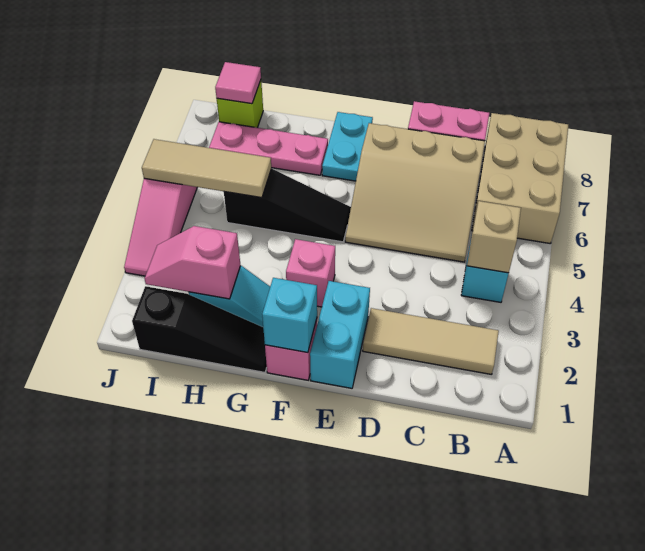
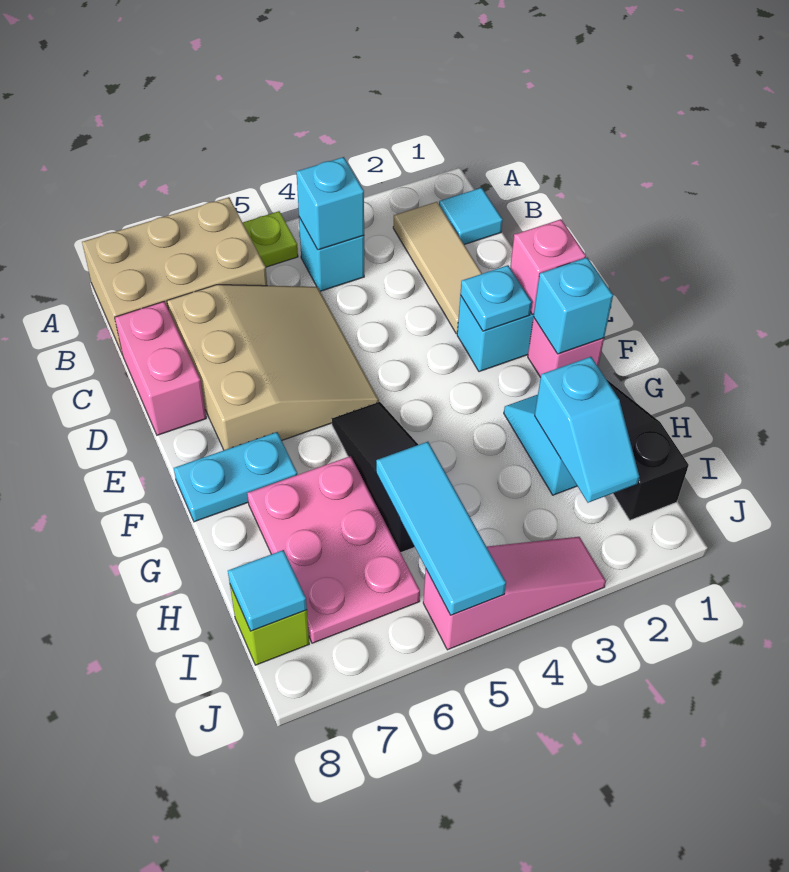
none -> lime plate A5 level 1
none -> cyan tile B1 level 1
tan brick B4 level 2 -> cyan brick B4 level 2
none -> cyan plate E2 level 2
pink brick F3 level 1 -> pink brick E1 level 2
pink plate G7:I7 level 1 -> pink plate G6:I7 level 1
pink slope H2:I2 level 2 top H -> cyan slope H2:I2 level 2 top H
tan tile H5:J5 level 2 -> cyan tile H5:J5 level 2
pink tile I8 level 2 -> cyan tile I8 level 2

